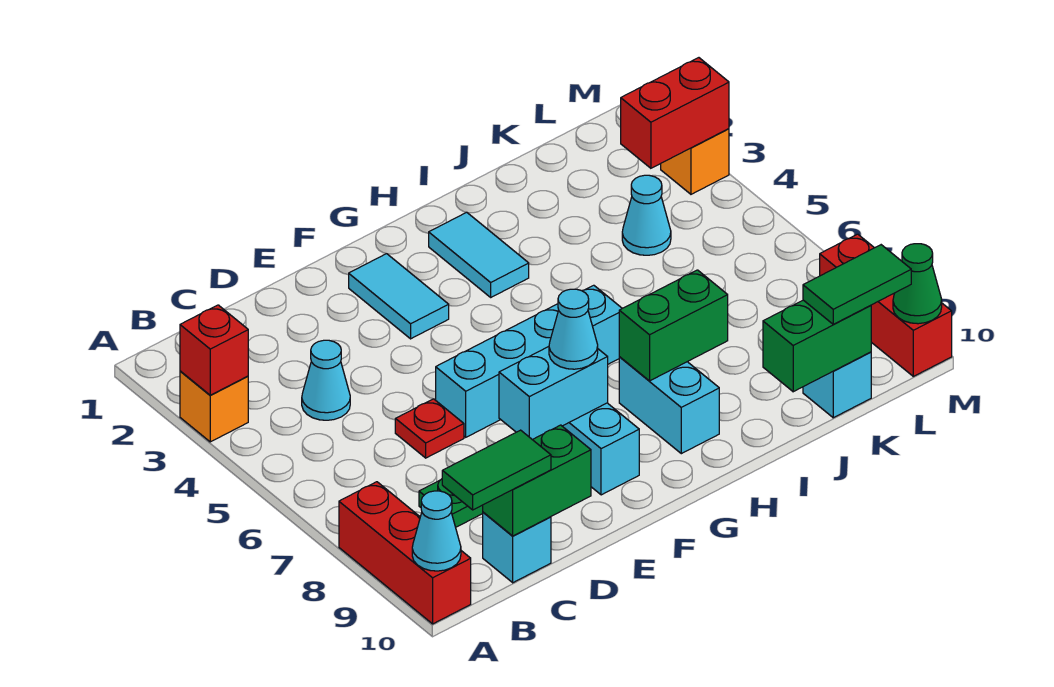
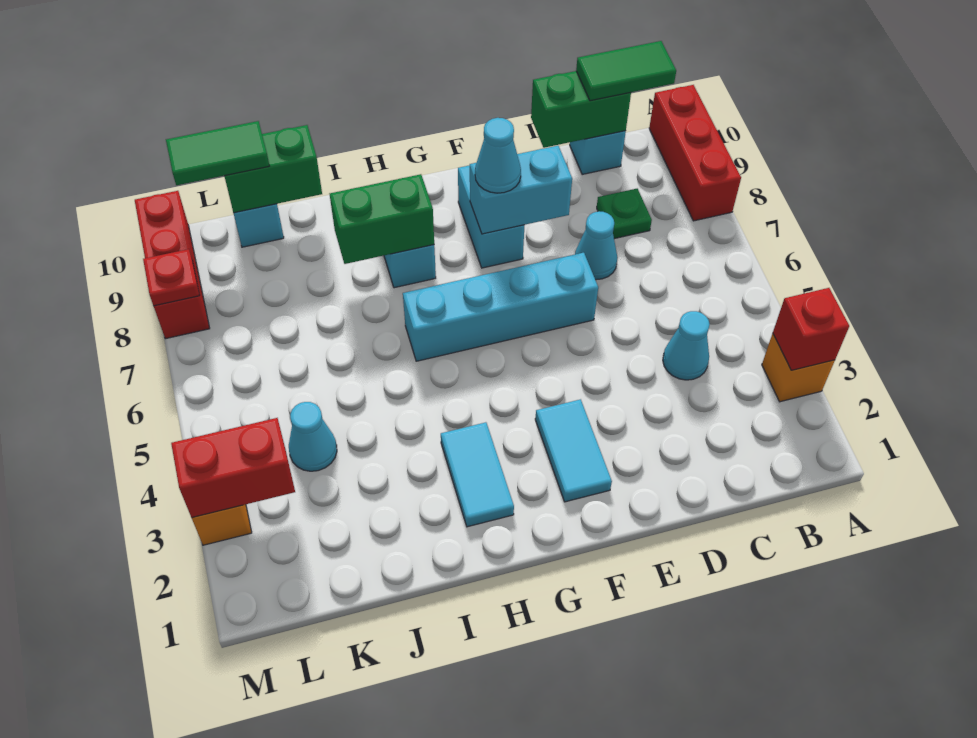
cyan cone A10 level 2 -> cyan cone D7 level 1
red plate D6 level 1 -> red plate M8 level 2
green cone M10 level 2 -> none

